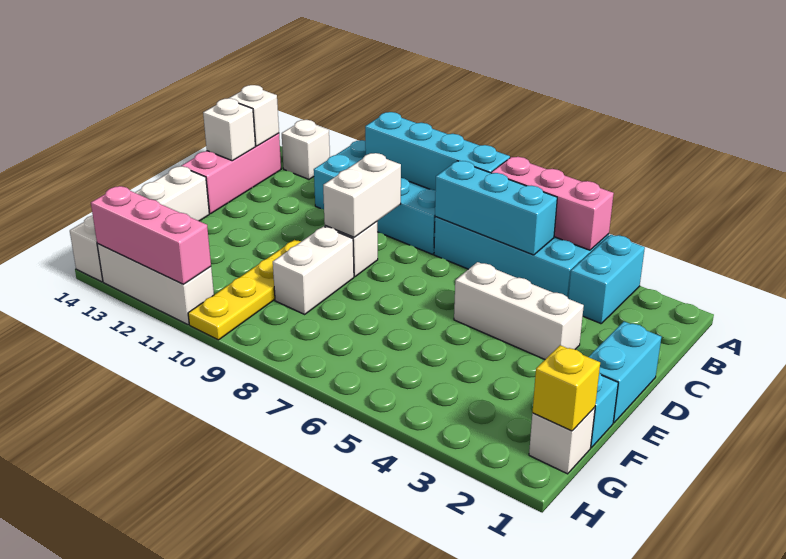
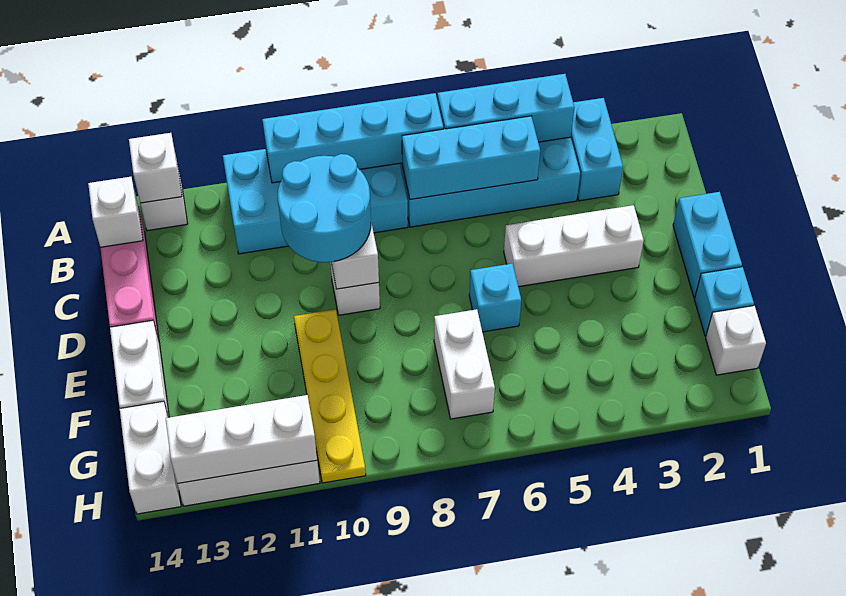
pink brick A4:A6 level 2 -> cyan brick A4:A6 level 2
none -> cyan round brick C9:D10 level 3
white brick C14 level 2 -> white brick A13 level 2
none -> cyan brick E6 level 1
white brick E9:F9 level 1 -> white brick F7:G7 level 1
yellow brick G1 level 2 -> none
pink brick H11:H13 level 2 -> white brick H11:H13 level 2

